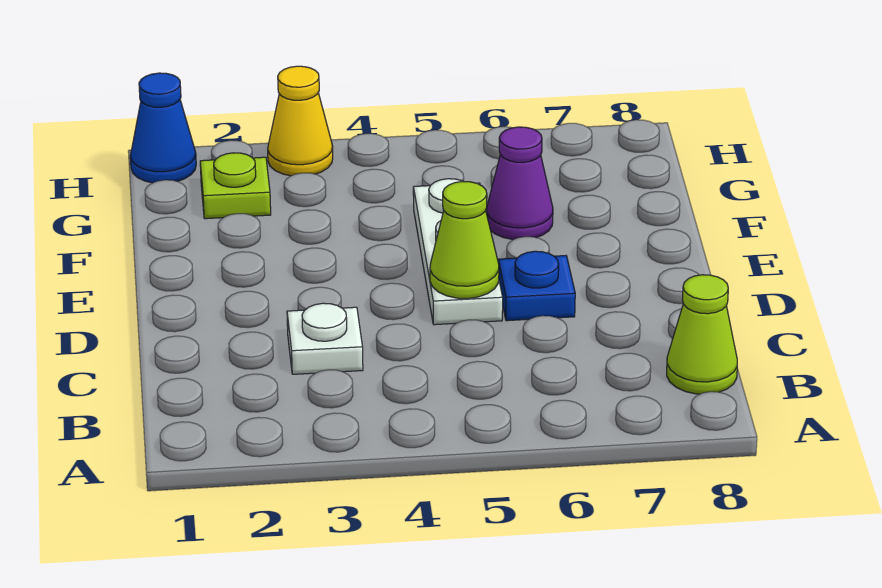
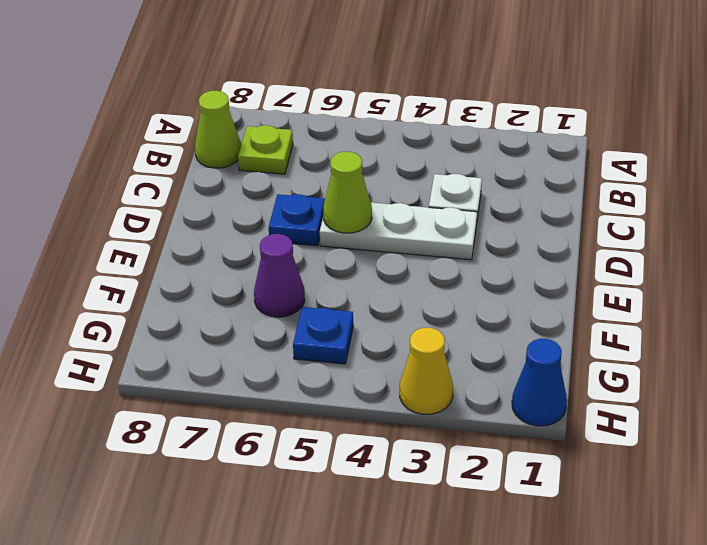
white plate D5:F5 level 1 -> white plate D3:D5 level 1
lime plate G2 level 1 -> lime plate B7 level 1
none -> blue plate G5 level 1

